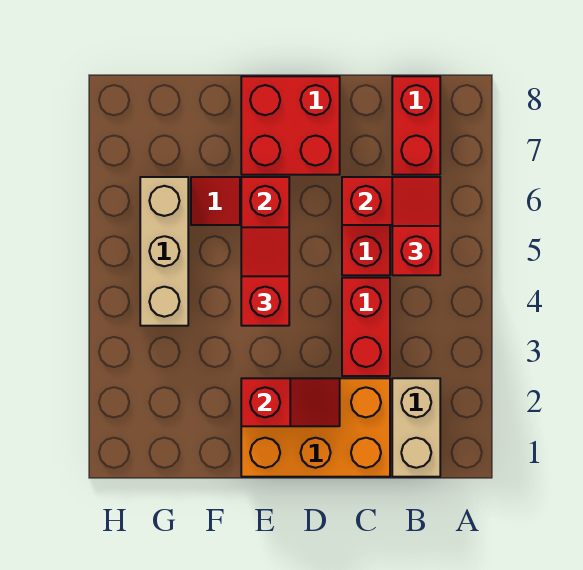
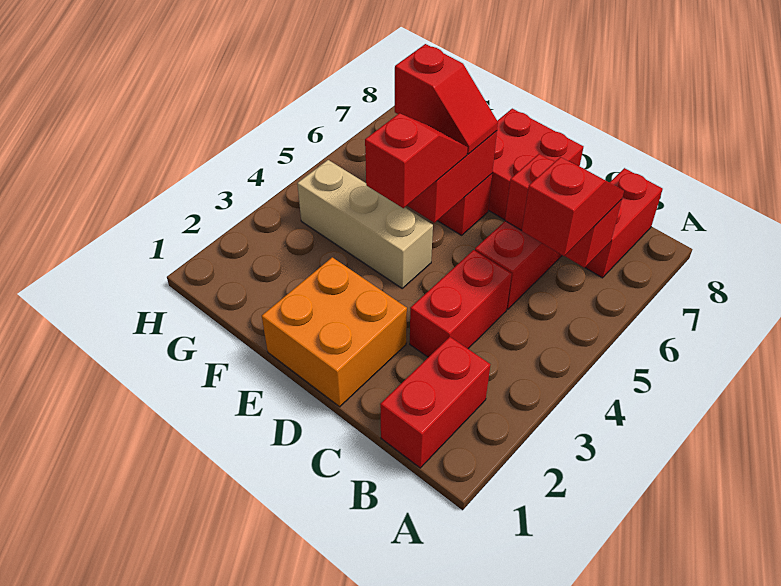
tan brick B1:B2 level 1 -> red brick B1:B2 level 1
orange brick C1:E2 level 1 -> orange brick D1:E2 level 1
red slope D2:E2 level 2 top E -> red slope E6:F6 level 3 top F
tan brick G4:G6 level 1 -> tan brick E4:G4 level 1

